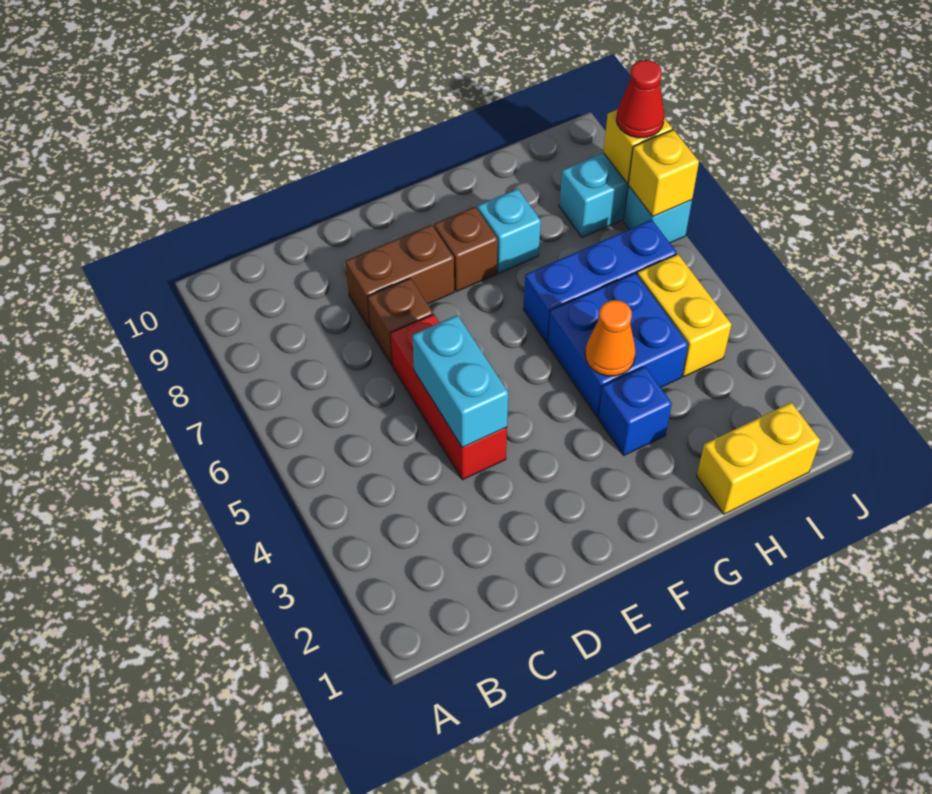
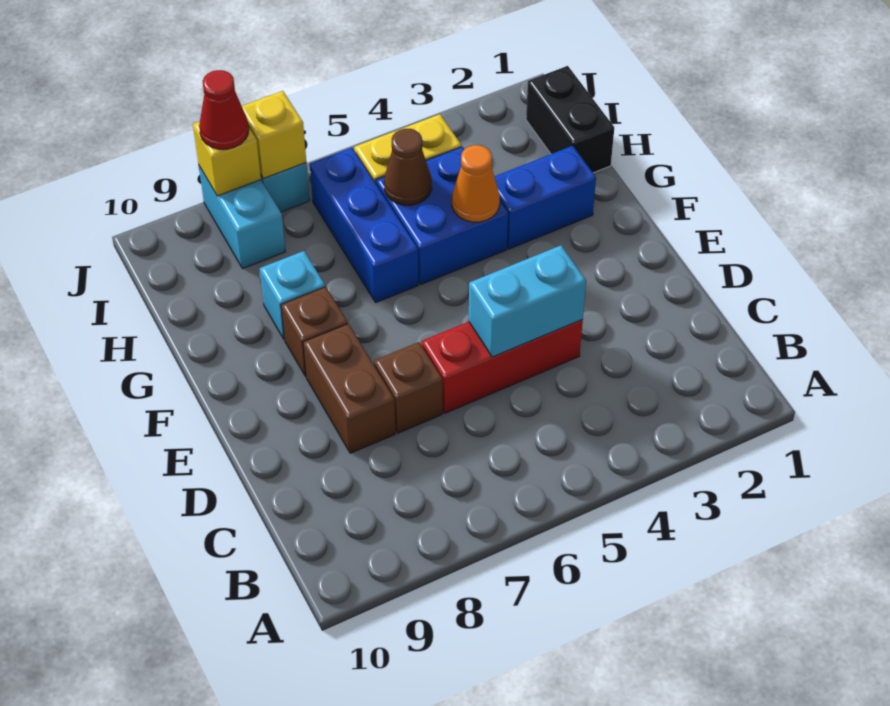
blue brick G3 level 1 -> blue brick G2:G3 level 1
yellow brick H1:I1 level 1 -> black brick H1:I1 level 1
none -> brown cone H5 level 2

